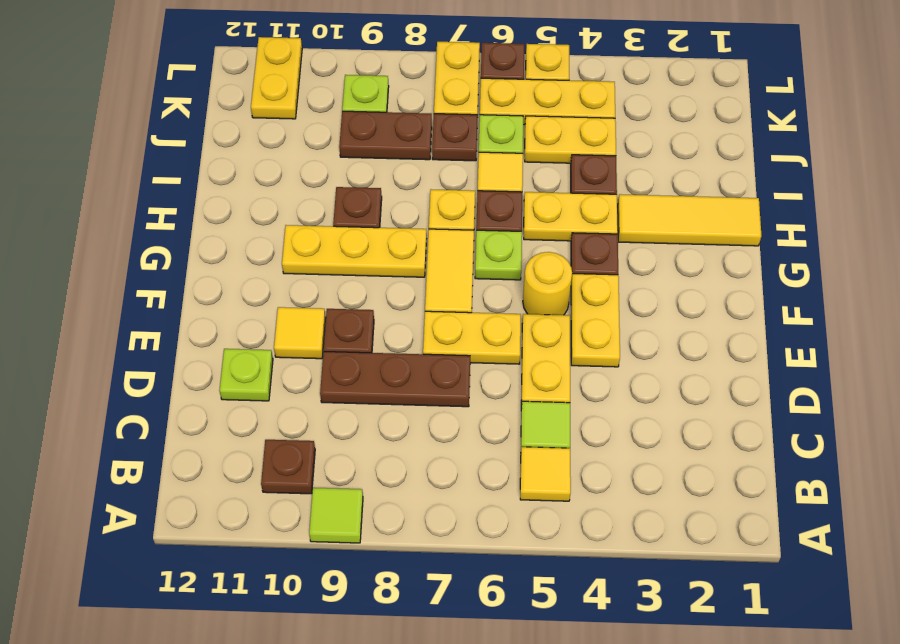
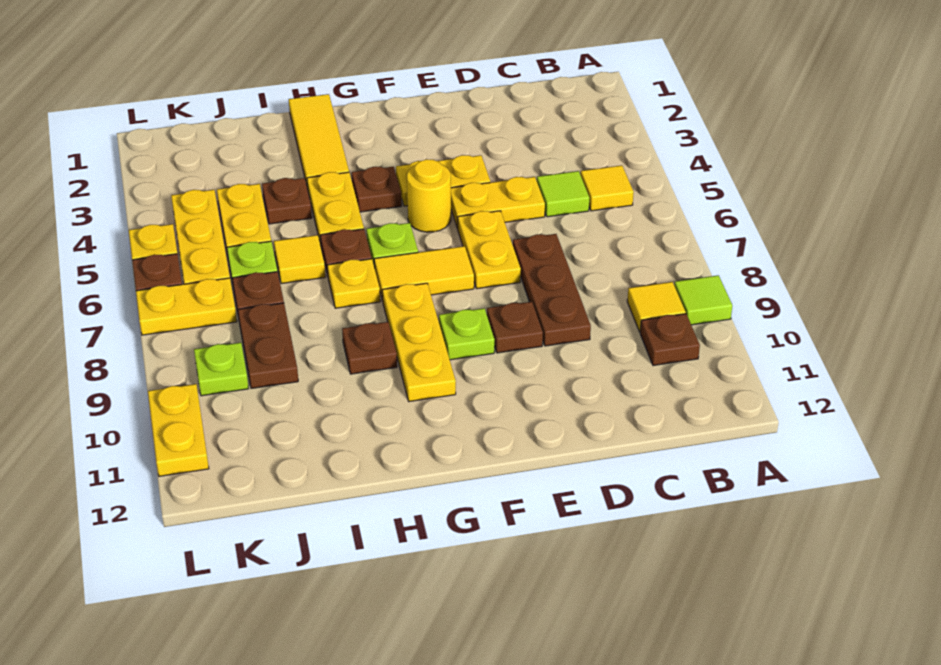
lime plate D11 level 1 -> lime plate F9 level 1
yellow tile E10 level 1 -> yellow tile B9 level 1
yellow plate K11:L11 level 1 -> yellow plate L10:L11 level 1

